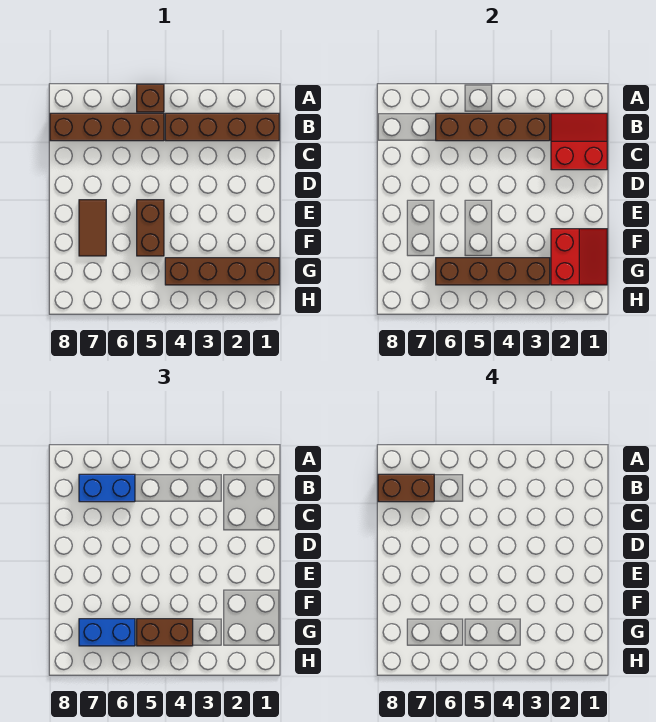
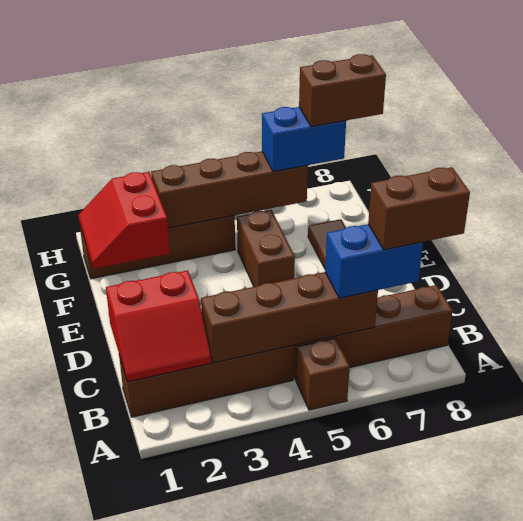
brown brick G4:G5 level 3 -> brown brick G7:G8 level 4

